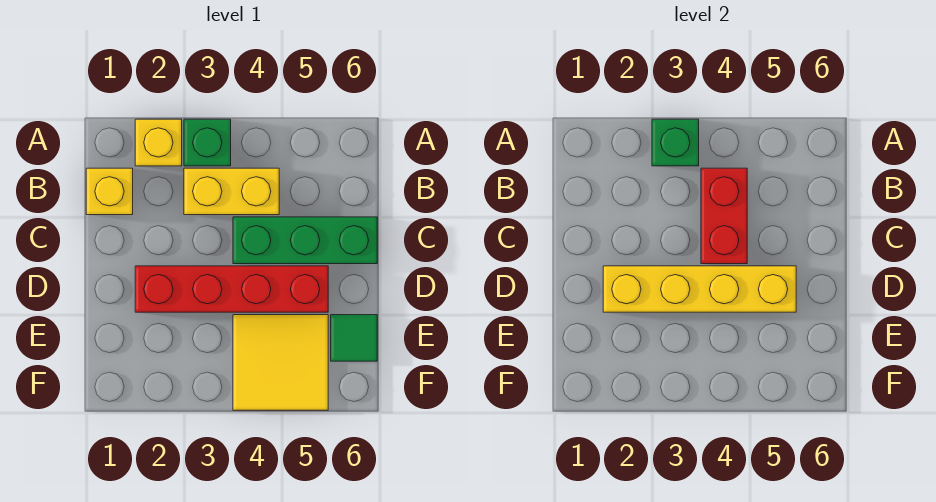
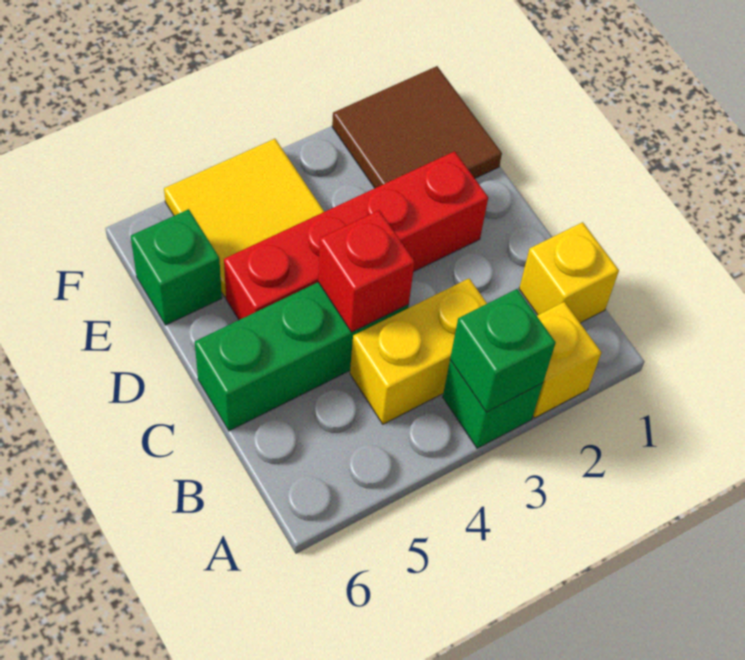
red brick B4:C4 level 2 -> red brick C4 level 2
yellow brick D2:D5 level 2 -> none
none -> brown tile E1:F2 level 1
green tile E6 level 1 -> green brick E6 level 1

